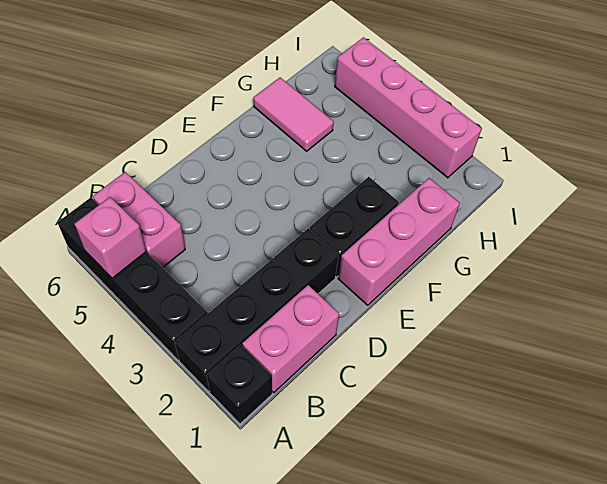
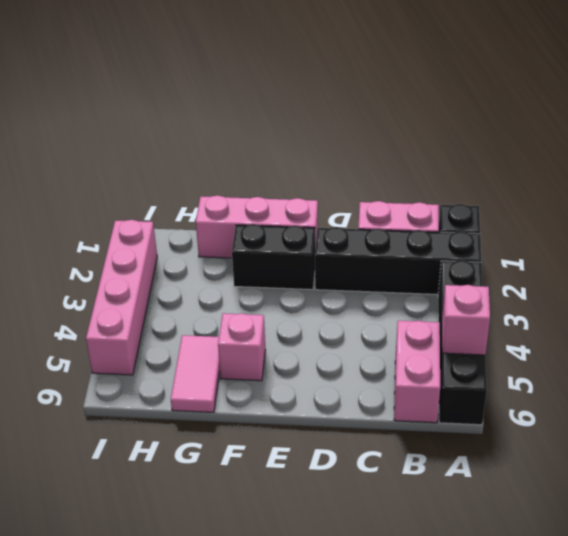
none -> pink brick F5 level 1

